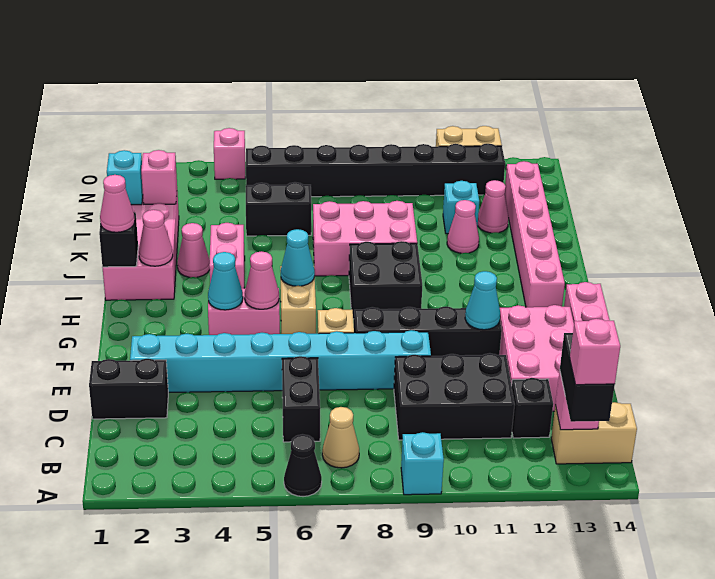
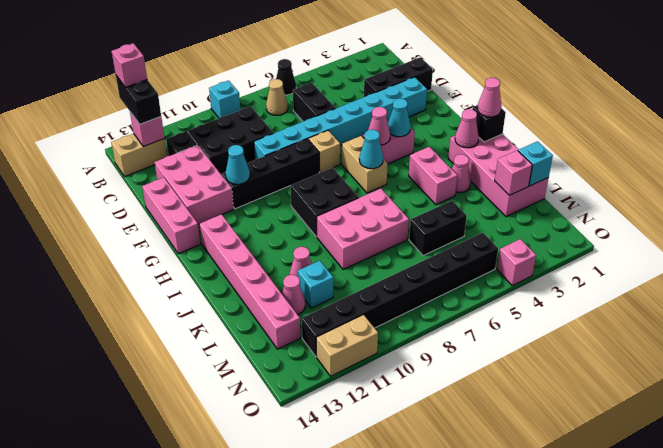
black brick D1:D2 level 1 -> black brick D1:D3 level 1

